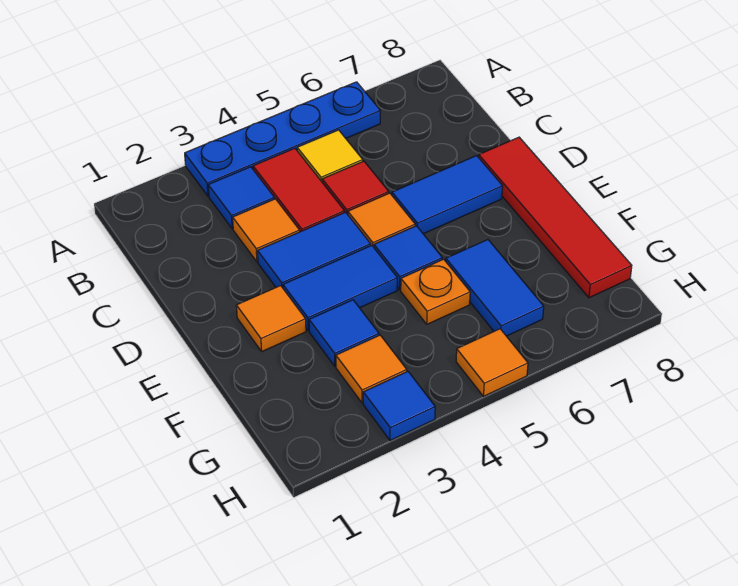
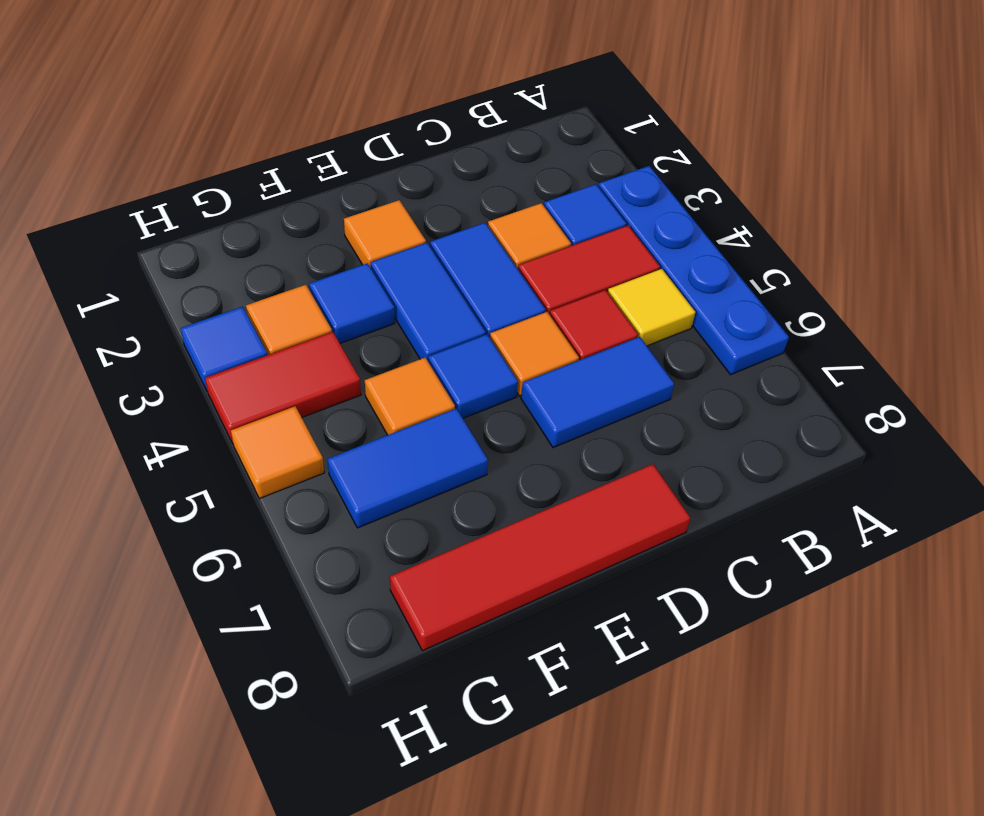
blue tile D6:D7 level 1 -> blue tile C6:D6 level 1
orange plate F5 level 1 -> orange tile F5 level 1
none -> red tile G4:H4 level 1

